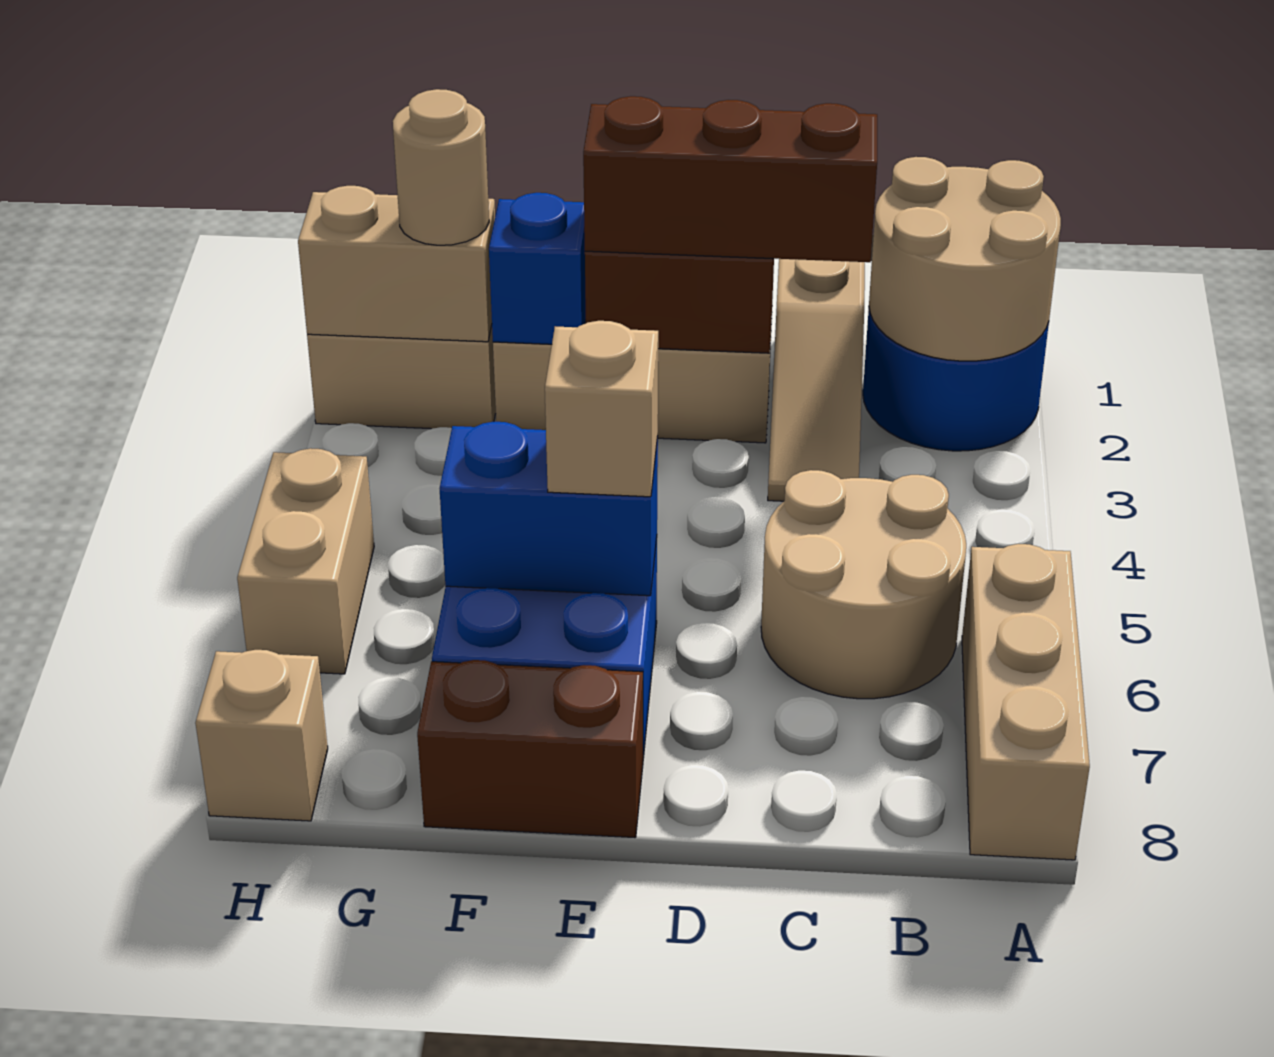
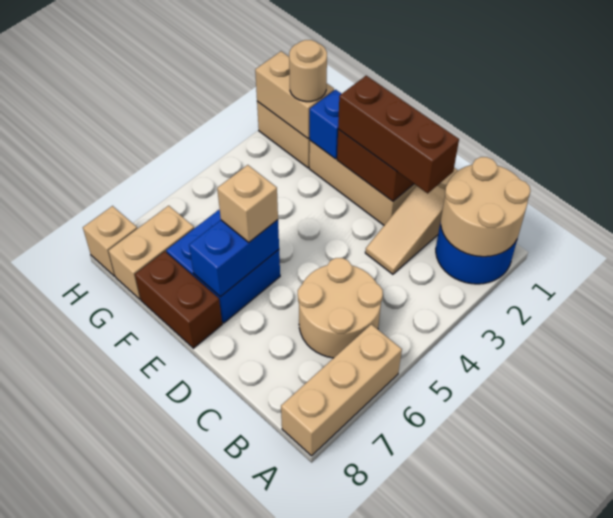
blue brick E6:F6 level 2 -> blue brick E6:E7 level 2
tan brick H5:H6 level 1 -> tan brick G7:G8 level 1

